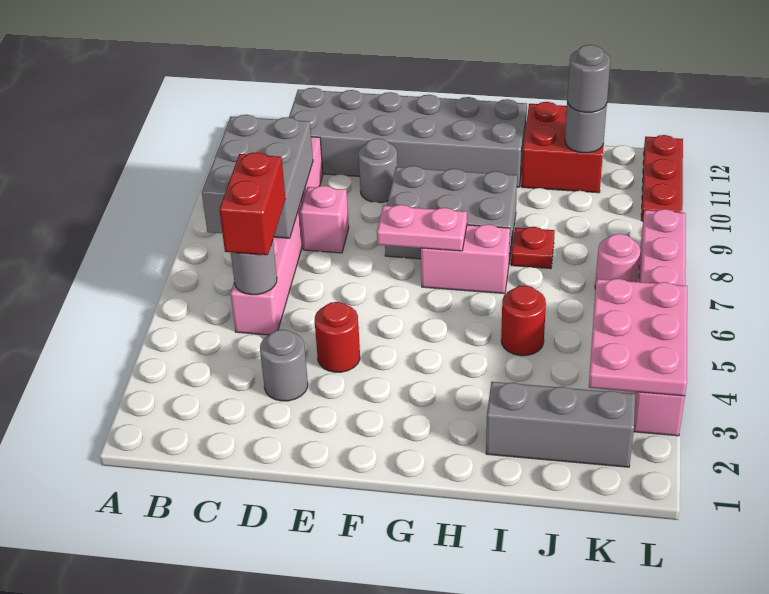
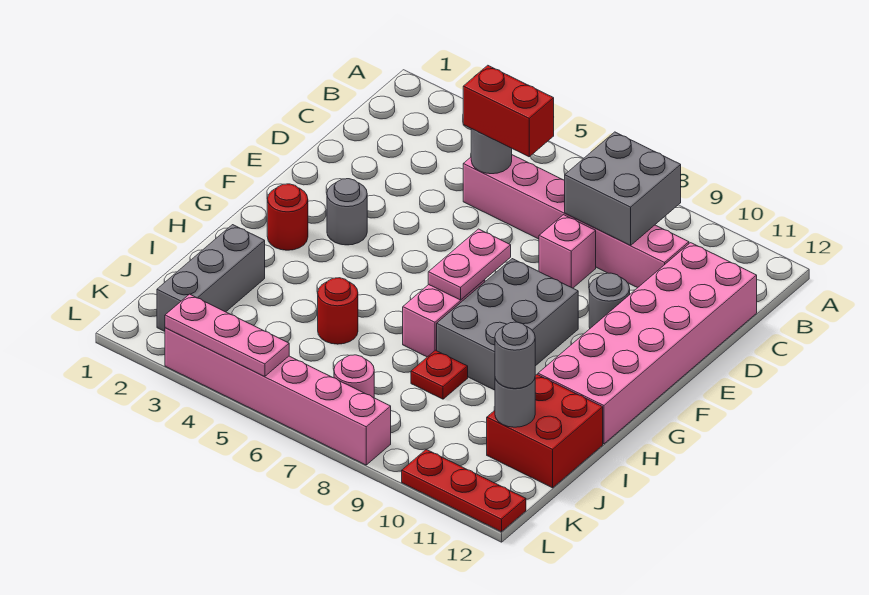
grey brick B7:C9 level 2 -> grey brick B8:C9 level 2
grey brick C11:H12 level 1 -> pink brick C11:H12 level 1
grey round brick D3 level 1 -> grey round brick F3 level 1
red round brick E4 level 1 -> red round brick G2 level 1
pink plate K3:L5 level 2 -> pink plate L3:L5 level 2

